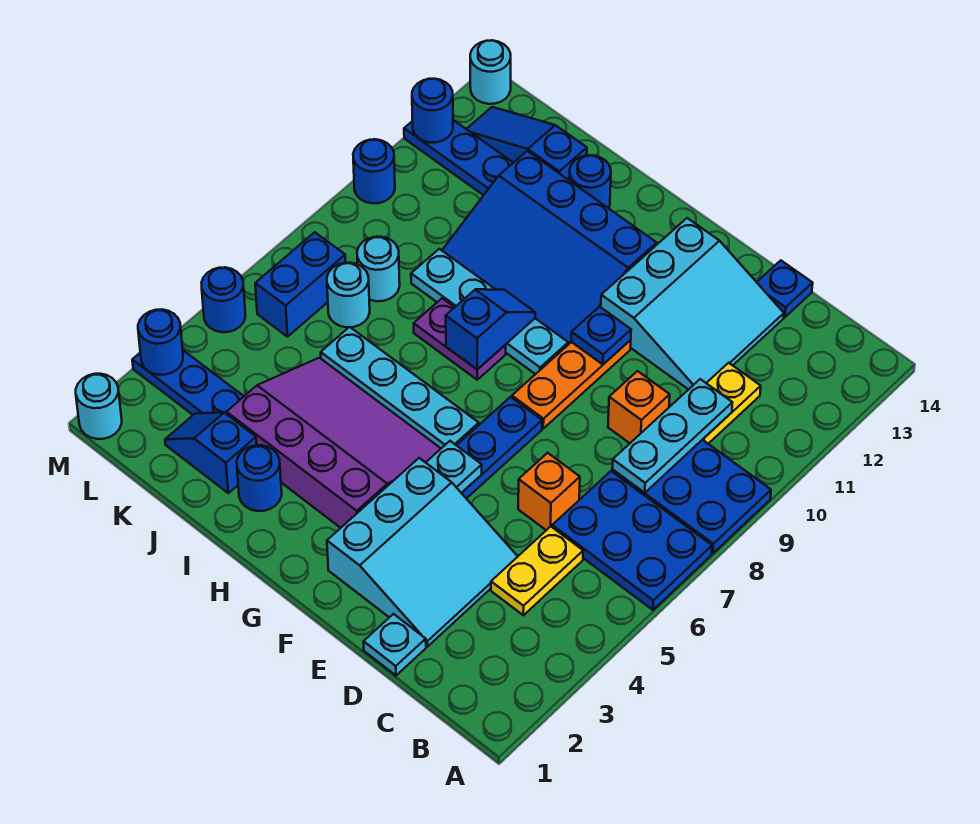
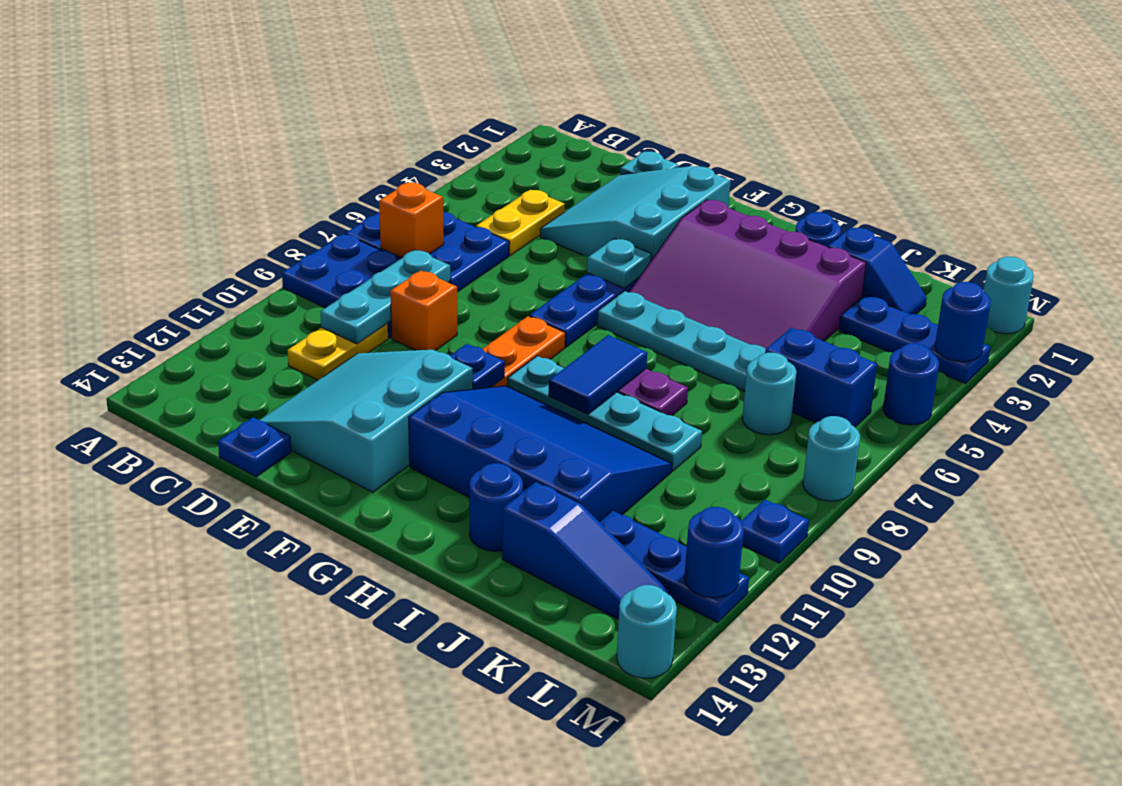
orange brick D6 level 1 -> orange brick B7 level 2
blue slope H8:H9 level 2 top 8 -> blue tile H8:H9 level 2
cyan round brick K8 level 1 -> cyan round brick M8 level 1
blue brick L6:L7 level 1 -> blue brick K6:L6 level 1
blue round brick M10 level 1 -> blue plate M10 level 1

